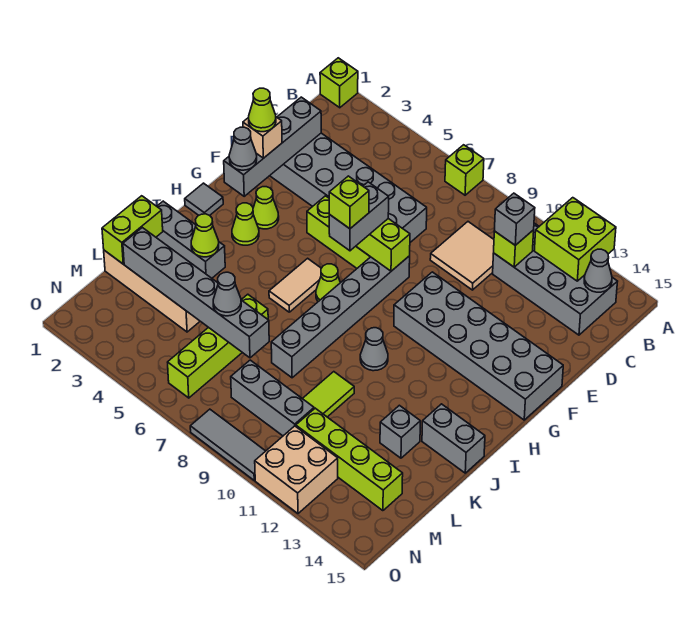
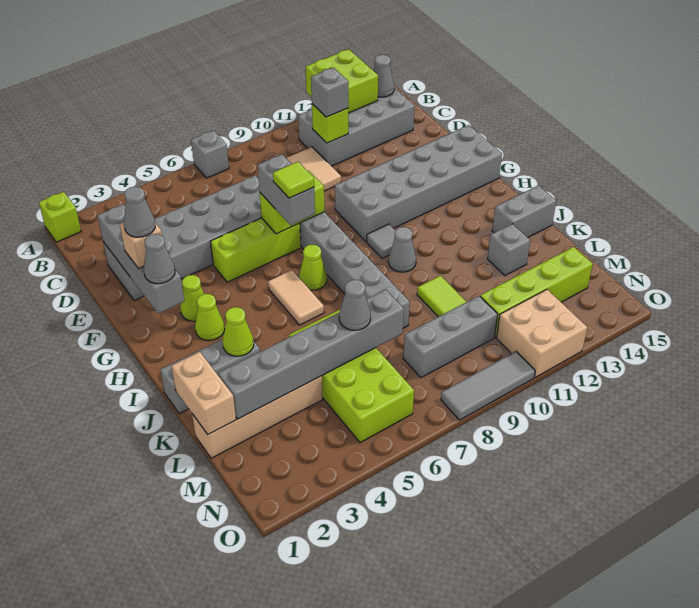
lime brick A7 level 1 -> grey brick A7 level 1
lime cone F2 level 4 -> grey cone F2 level 4
lime brick G7 level 4 -> lime tile G7 level 4
grey tile H1 level 1 -> grey tile H10 level 1
lime brick K1:L1 level 2 -> tan brick K1:L1 level 2
lime brick K6:N6 level 1 -> lime brick K5:N6 level 1

